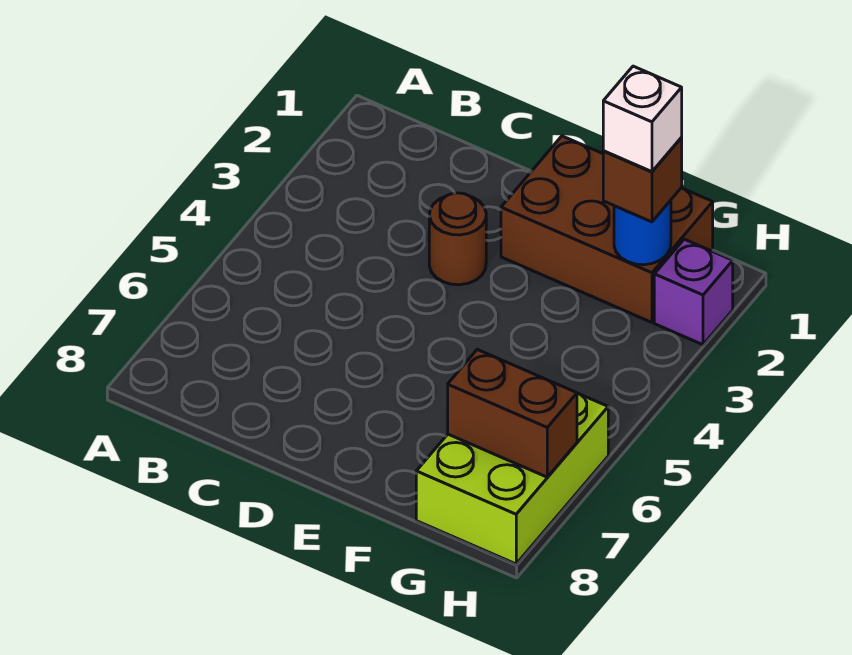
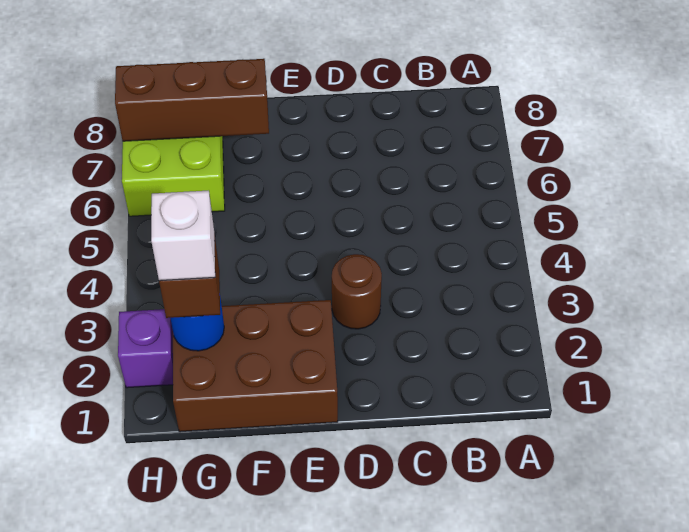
brown brick G7:H7 level 2 -> brown brick F7:H7 level 2

